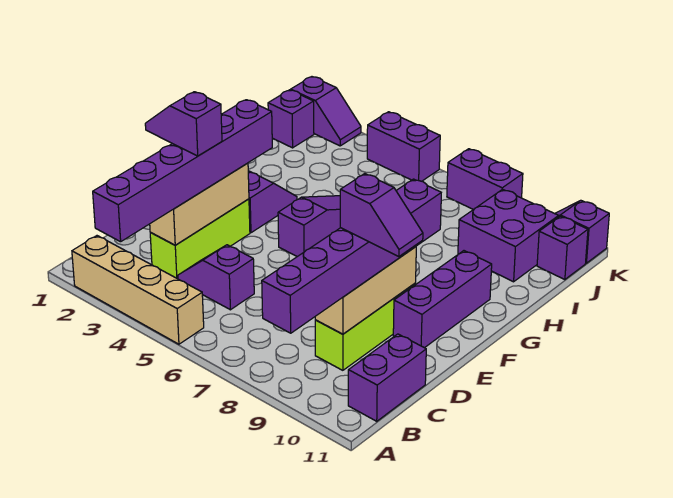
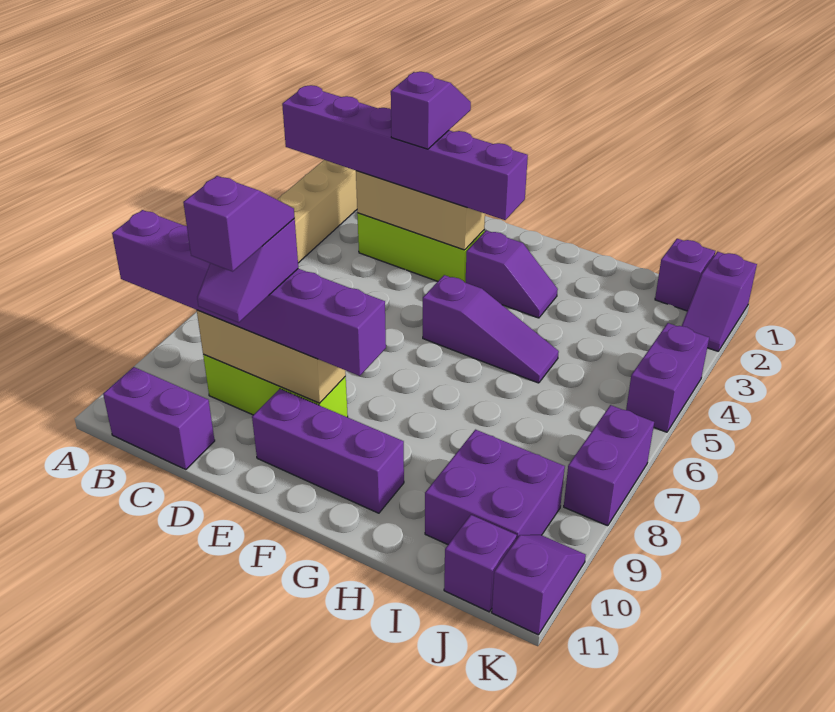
purple slope C4:C5 level 1 top 5 -> purple slope D9:D10 level 5 top 10

